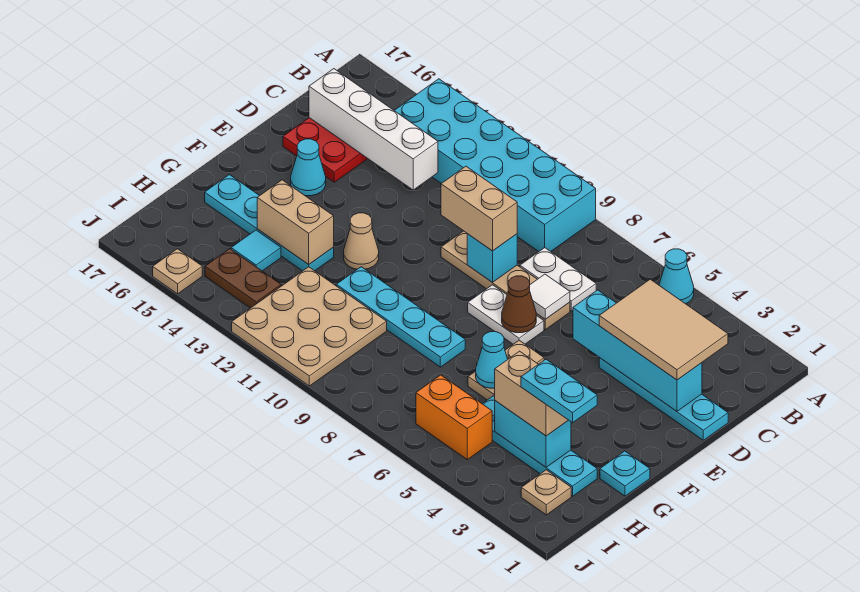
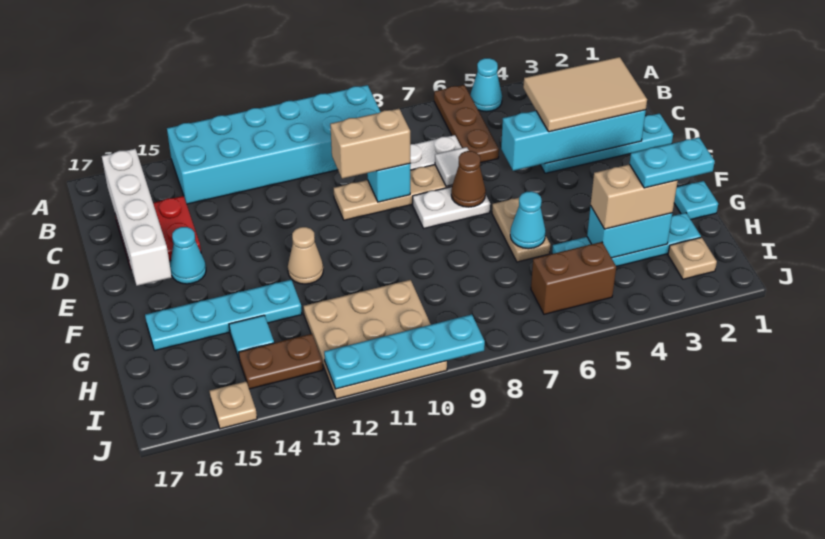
none -> brown plate A6:C6 level 1
white brick C13:C16 level 2 -> white brick B16:E16 level 2
cyan plate G8:G11 level 1 -> cyan plate J9:J12 level 2
tan brick G13:G14 level 2 -> none
orange brick I5:I6 level 1 -> brown brick I5:I6 level 1

